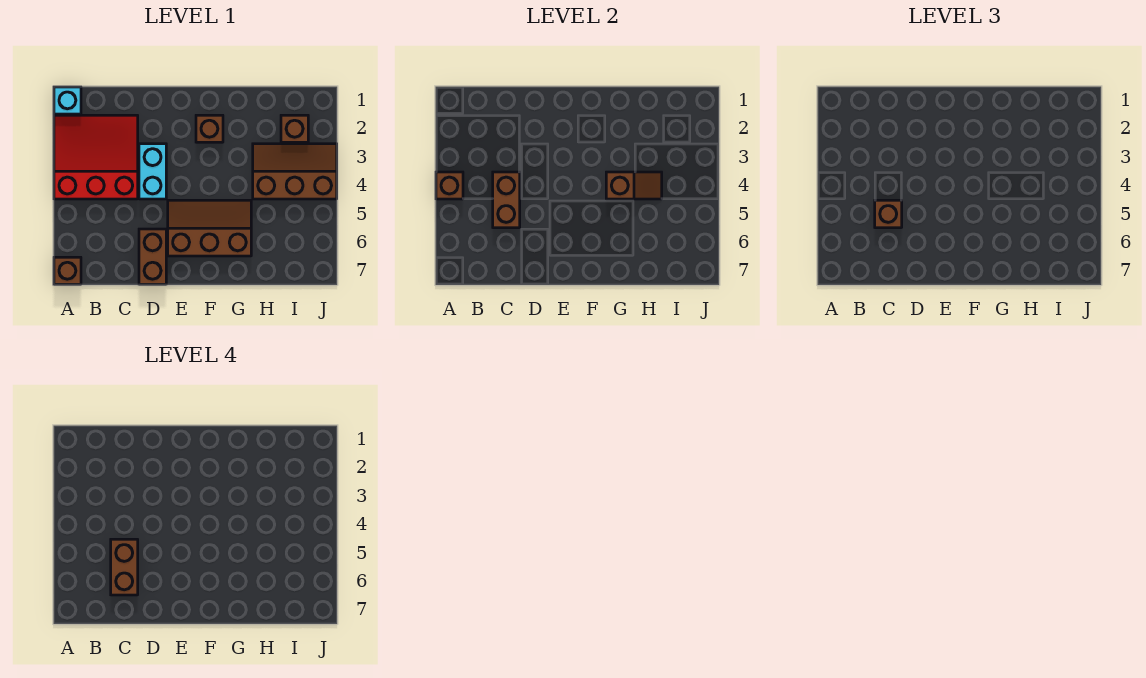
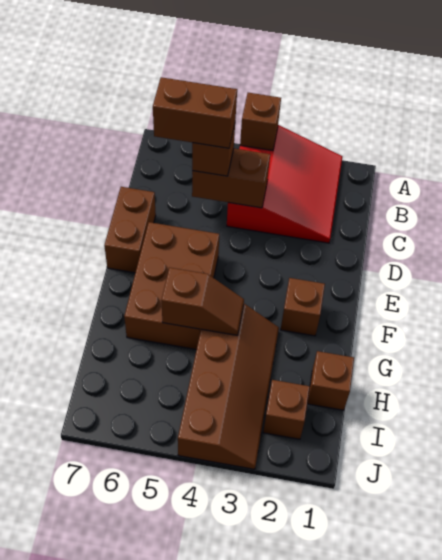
cyan brick A1 level 1 -> none
brown brick A7 level 1 -> brown brick H1 level 1
cyan brick D3:D4 level 1 -> none
brown brick D6:D7 level 1 -> brown brick D7:E7 level 1
brown slope E5:G6 level 1 top 6 -> brown brick E5:G6 level 1
brown slope G4:H4 level 2 top G -> brown slope G4:G5 level 2 top 5
brown slope H3:J4 level 1 top 4 -> brown slope G3:J4 level 1 top 4

